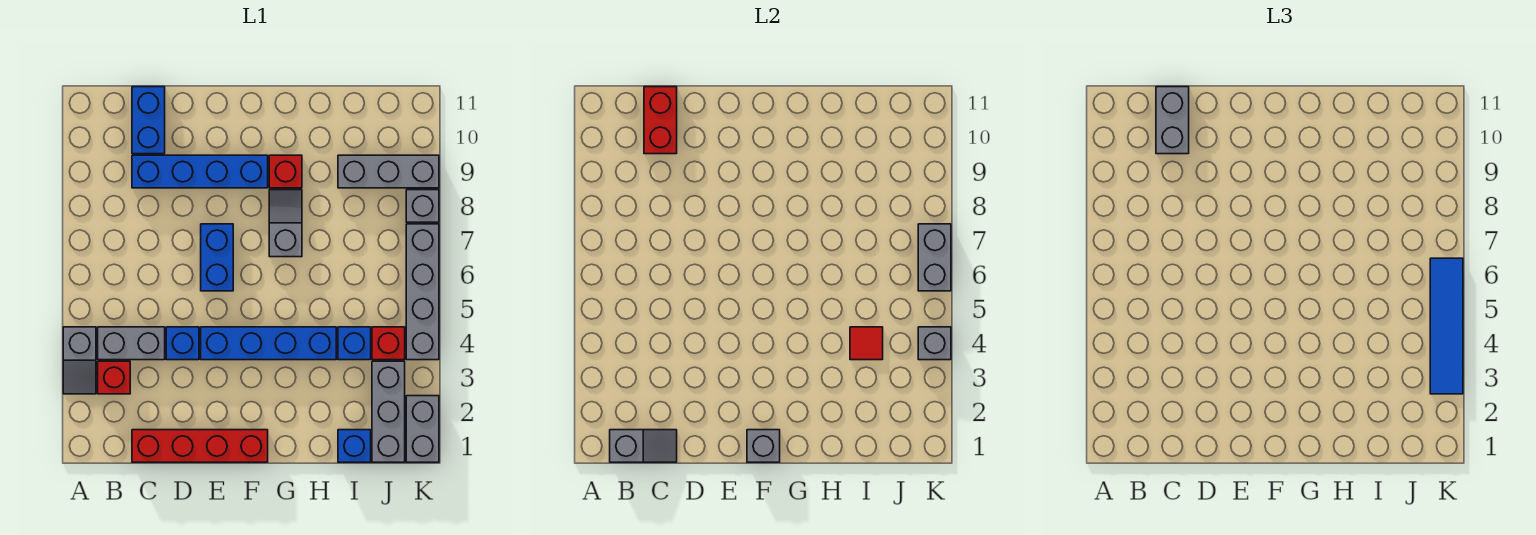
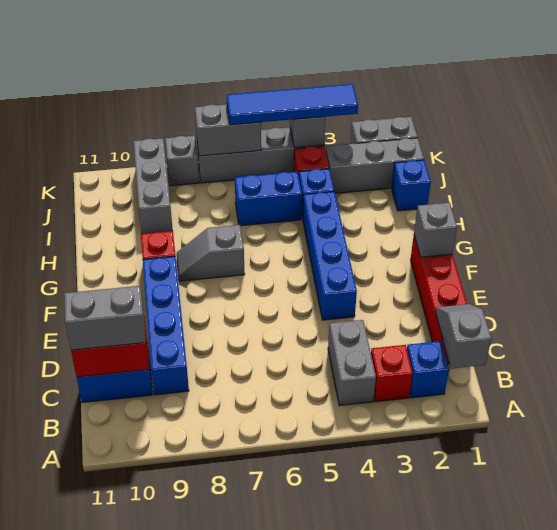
grey slope A3:A4 level 1 top 4 -> none
blue brick D4 level 1 -> blue brick B2 level 1
blue brick E6:E7 level 1 -> blue brick I5:I6 level 1
red tile I4 level 2 -> none

